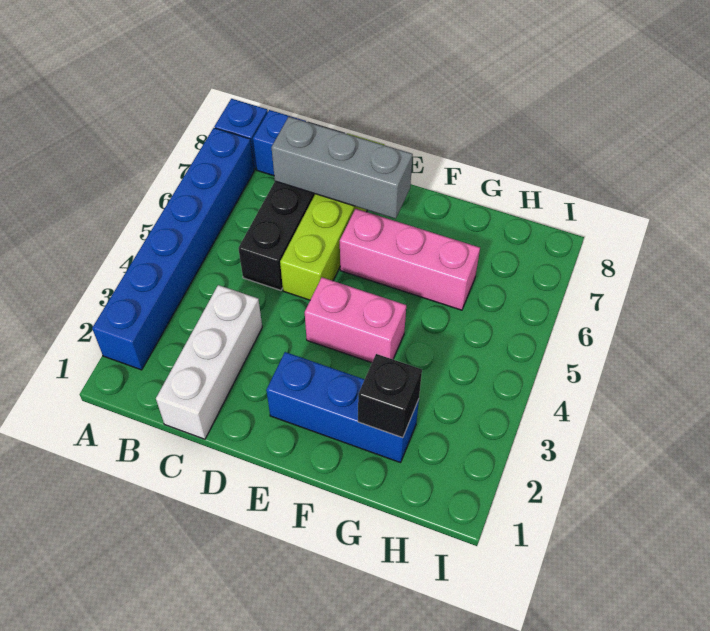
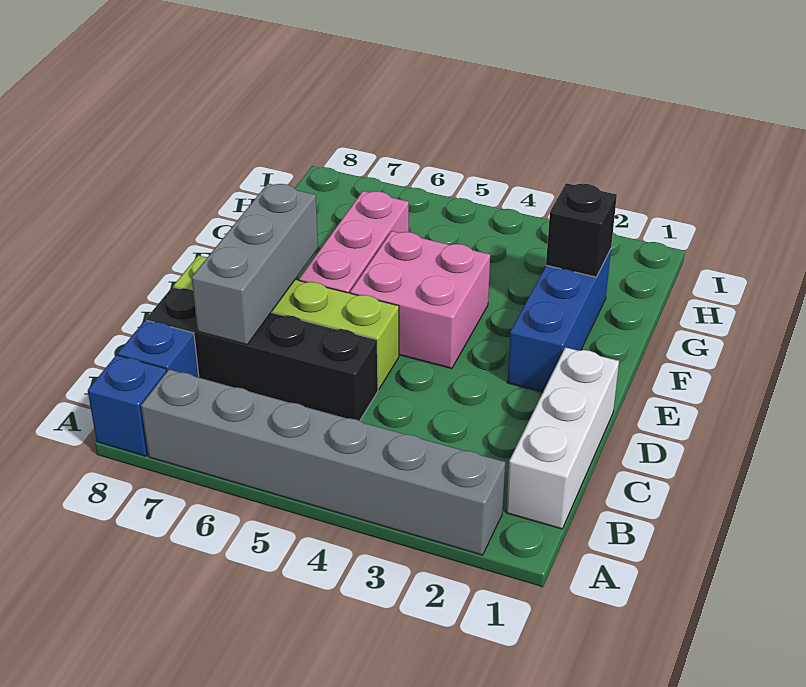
blue brick A2:A7 level 1 -> grey brick A2:A7 level 1
white brick C1:C3 level 1 -> white brick B1:D1 level 1
pink brick E4:F4 level 1 -> pink brick E4:F5 level 1

